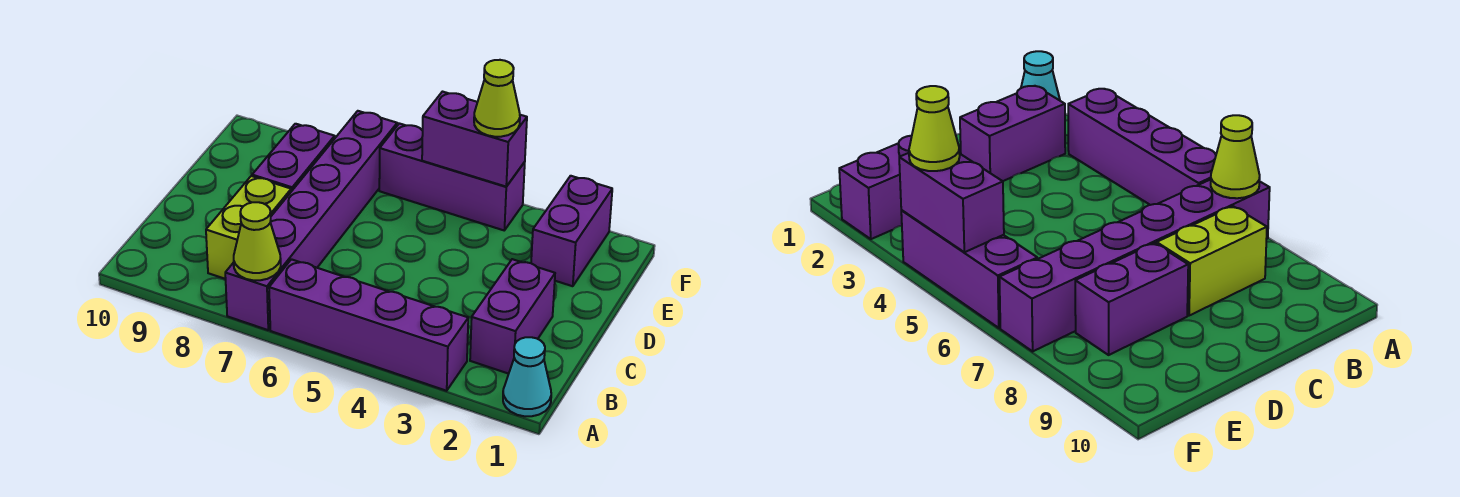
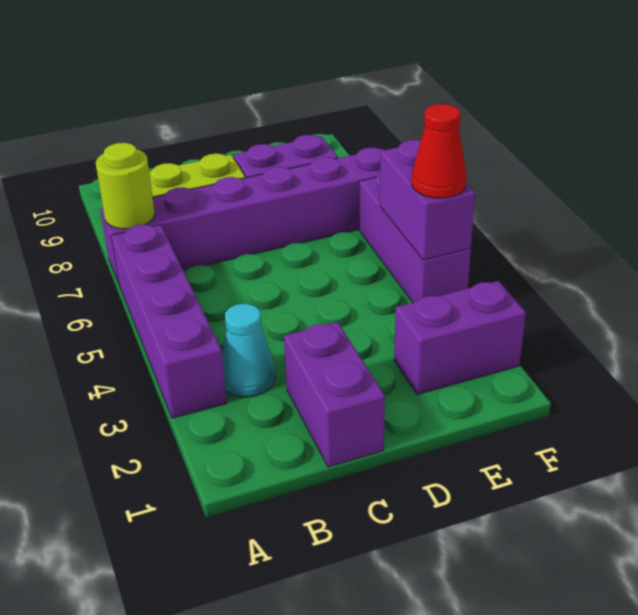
cyan cone A1 level 1 -> cyan cone B3 level 1
lime cone A7 level 2 -> lime round brick A7 level 2
purple brick B2:C2 level 1 -> purple brick C1:C2 level 1
lime cone F4 level 3 -> red cone F4 level 3

